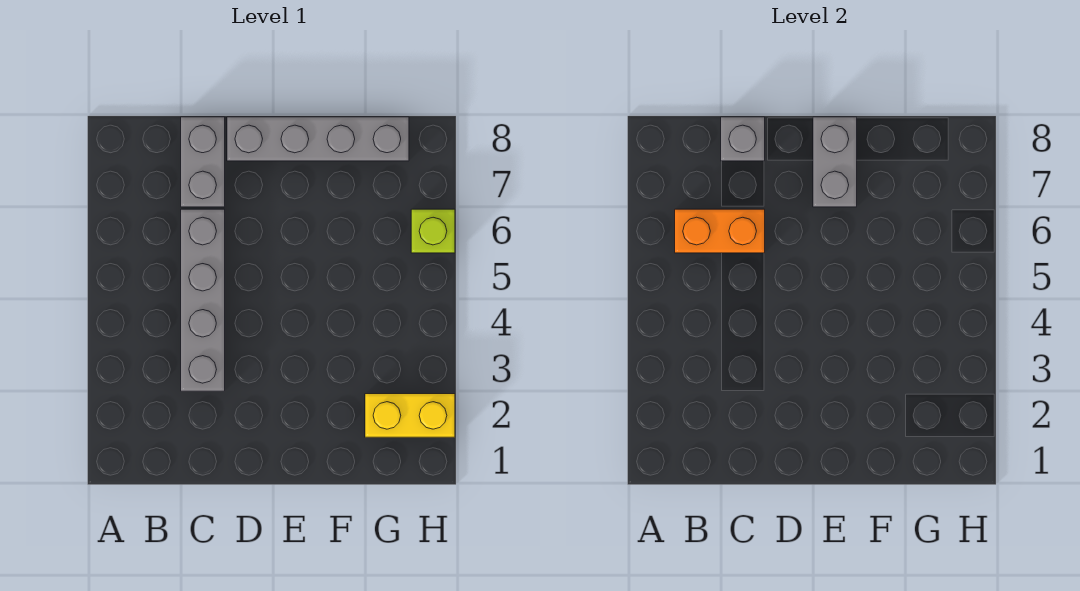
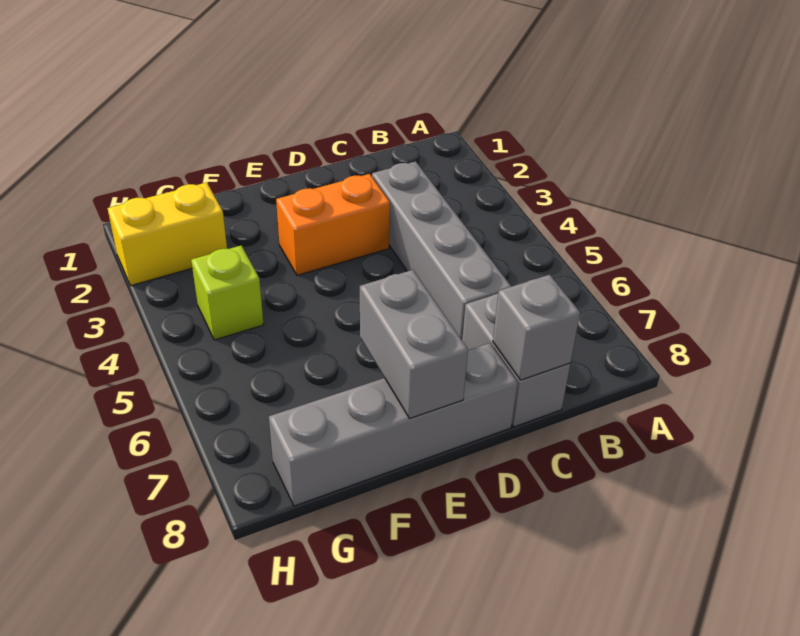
orange brick B6:C6 level 2 -> orange brick D3:E3 level 1
lime brick H6 level 1 -> lime brick G4 level 1

